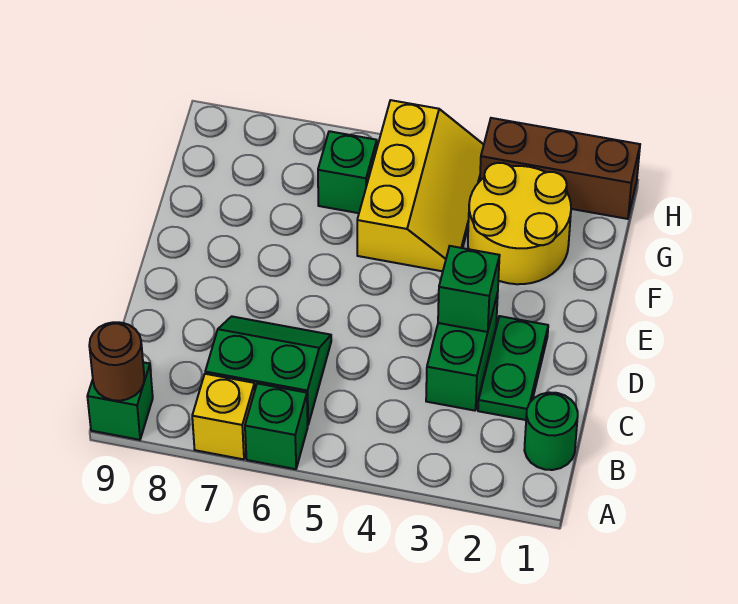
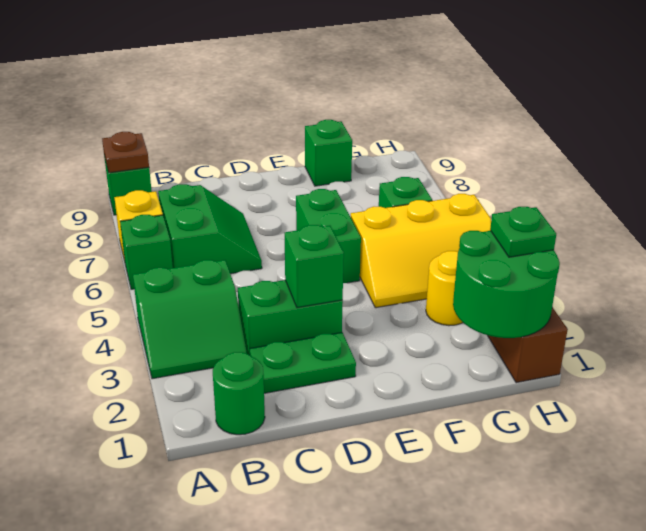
none -> green slope A3:B4 level 1 top 4
brown round brick A9 level 2 -> brown plate A9 level 2
none -> green brick E5:E6 level 1
yellow round brick F2:G3 level 1 -> yellow round brick G3 level 1
none -> green brick F9 level 1
none -> green round brick G1:H2 level 2
none -> green plate H2 level 3

